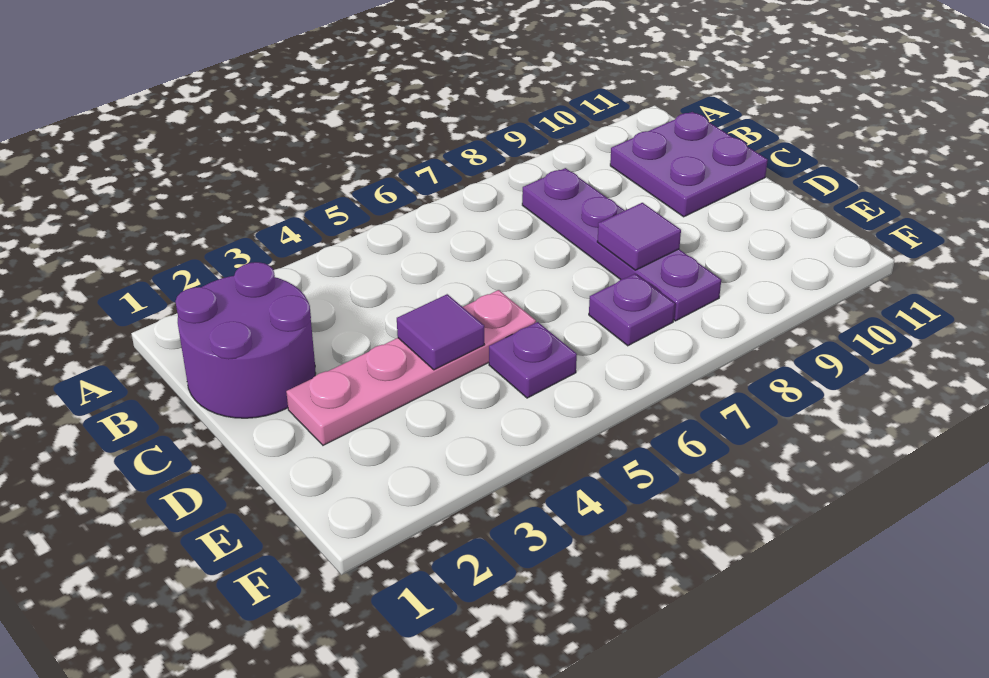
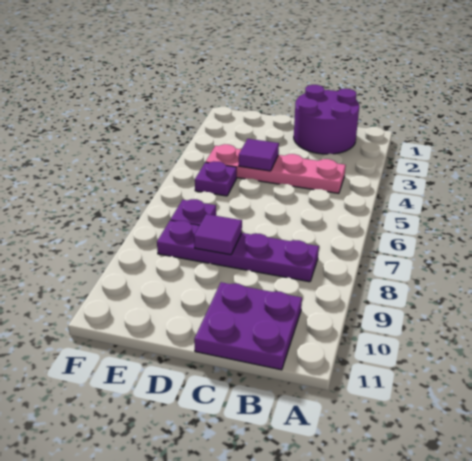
pink plate D2:D5 level 1 -> pink plate B4:E4 level 1

